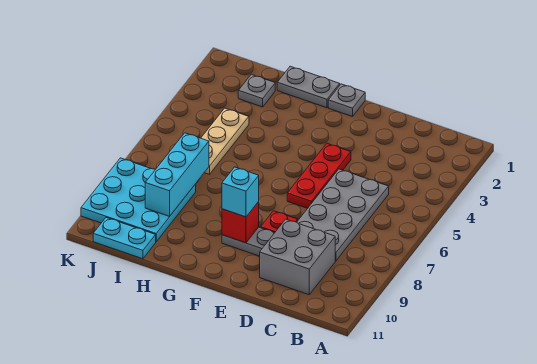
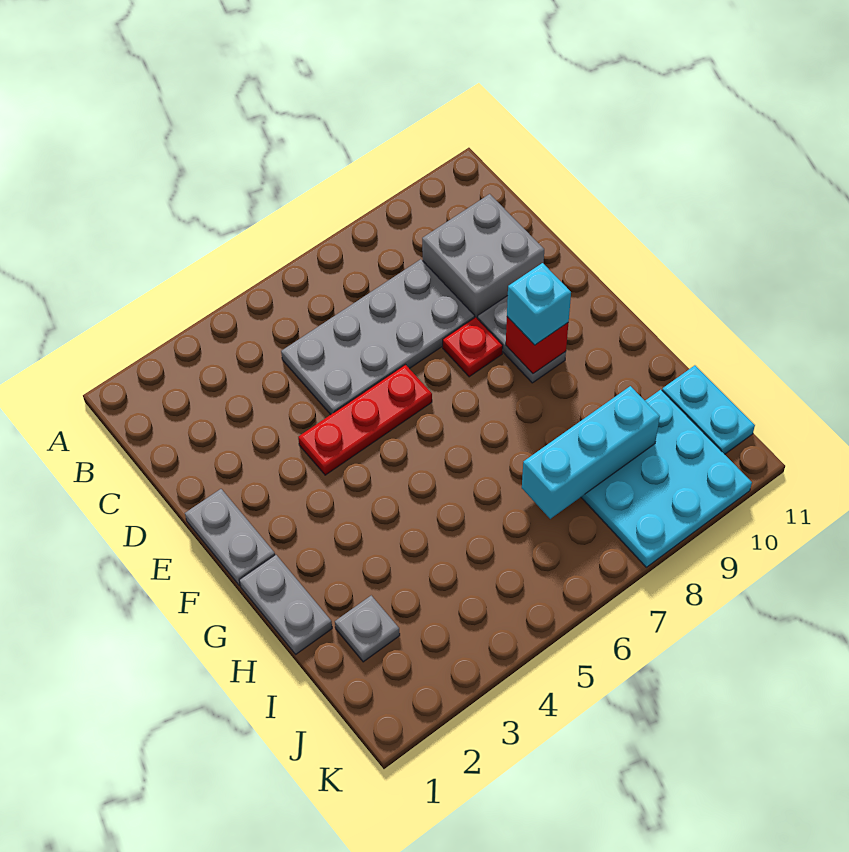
grey plate F1 level 1 -> grey plate E1:F1 level 1
tan plate I4:I6 level 1 -> none

